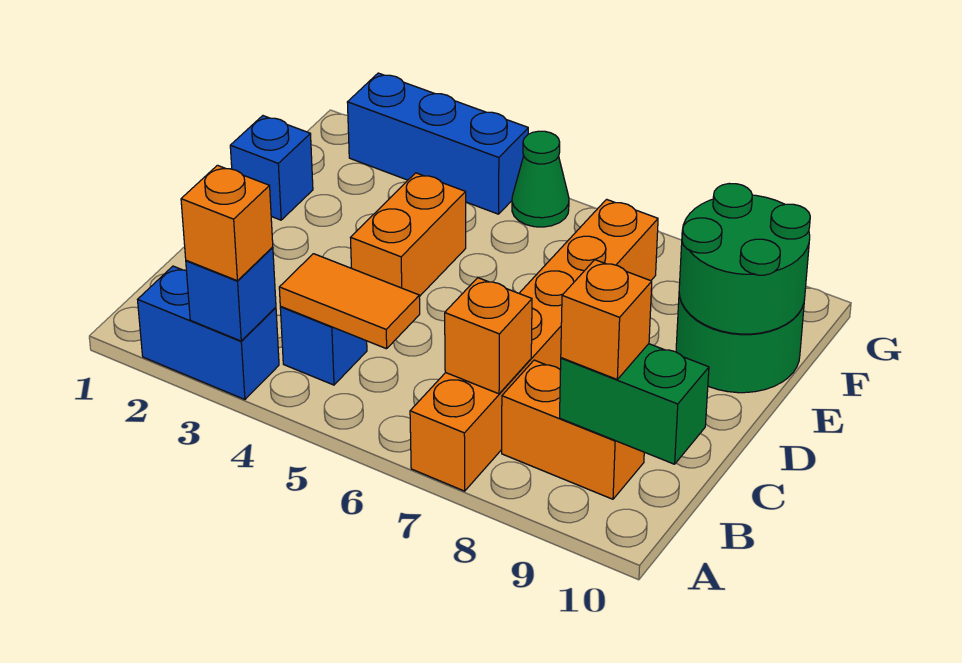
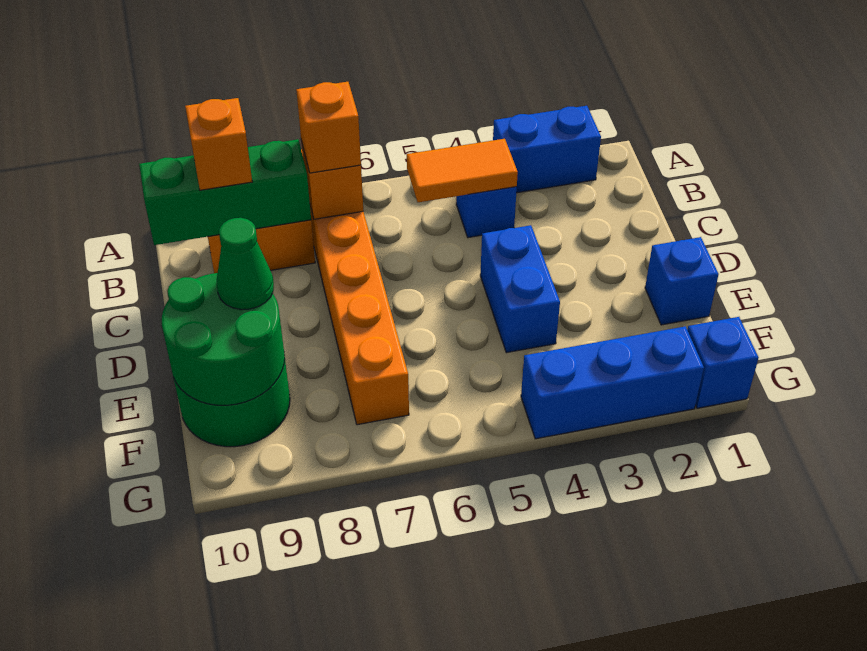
blue brick A3 level 2 -> blue brick G1 level 1
orange brick A3 level 3 -> orange brick B7 level 3
green brick B9:B10 level 2 -> green brick B8:B10 level 2
orange brick D4:E4 level 1 -> blue brick D4:E4 level 1
green cone G5 level 1 -> green cone E9 level 3

